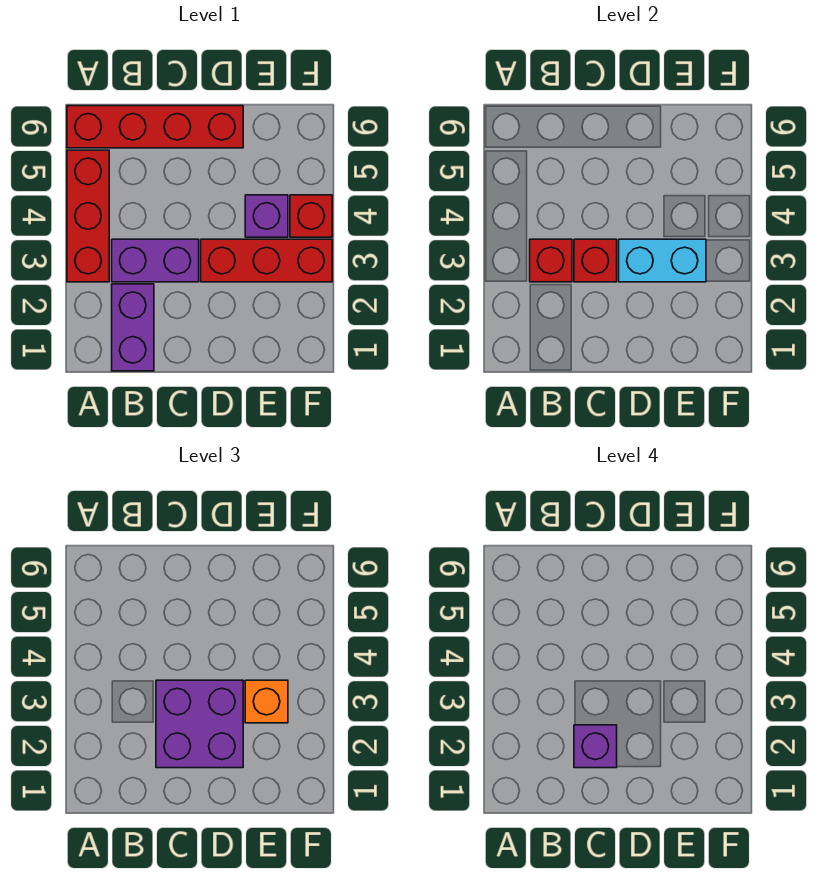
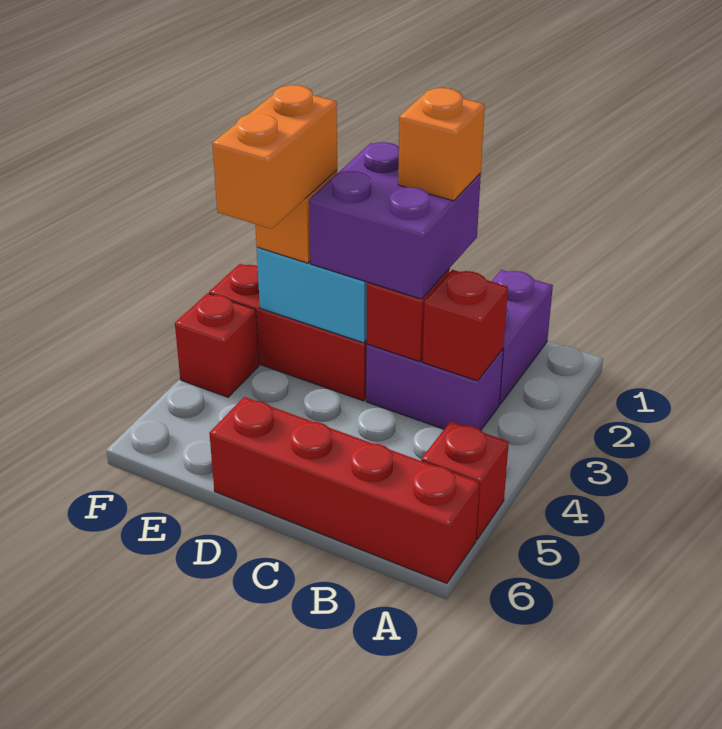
red brick A3:A5 level 1 -> red brick A5 level 1
purple brick C2 level 4 -> orange brick C2 level 4
none -> orange brick E3:E4 level 4
purple brick E4 level 1 -> none

